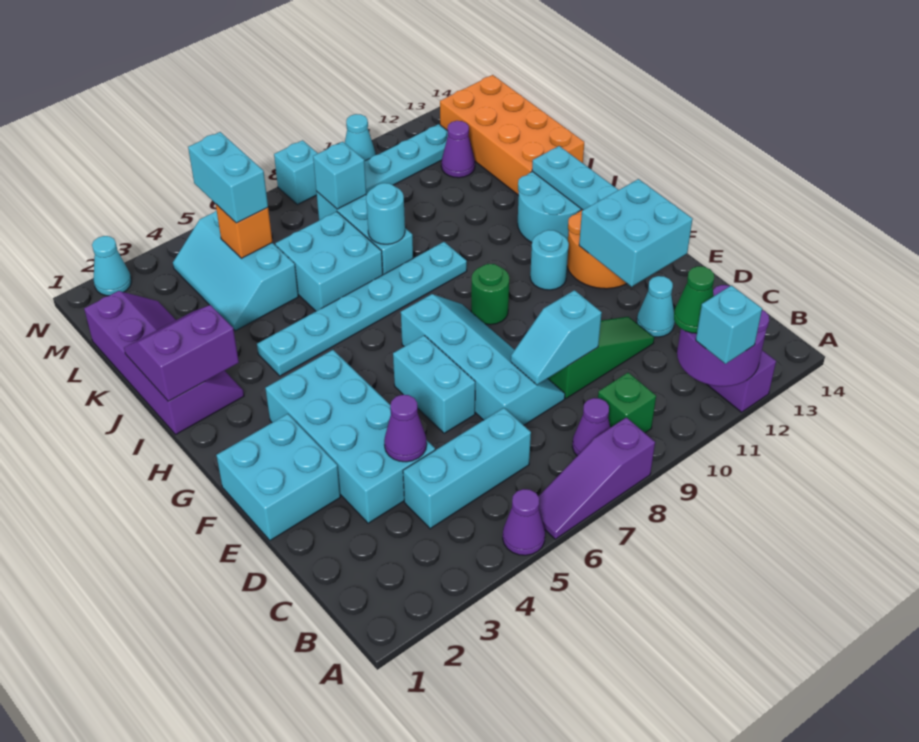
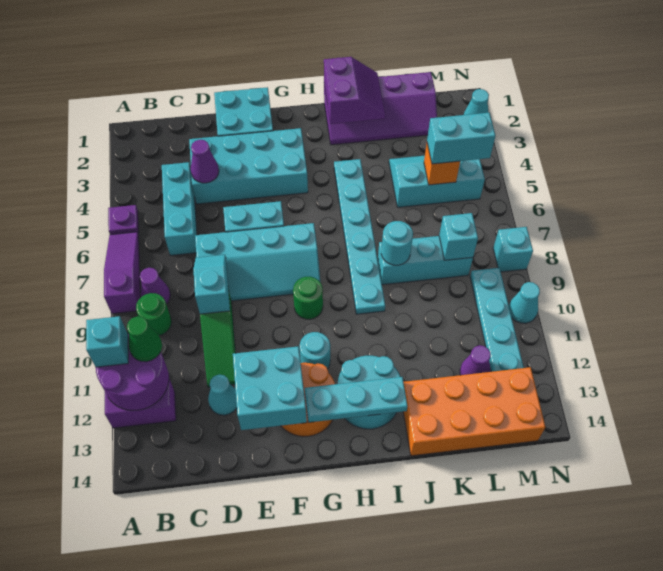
purple cone A5 level 1 -> purple plate A5 level 1
green brick B9 level 1 -> green round brick B9 level 1
cyan brick J6:K7 level 1 -> none

